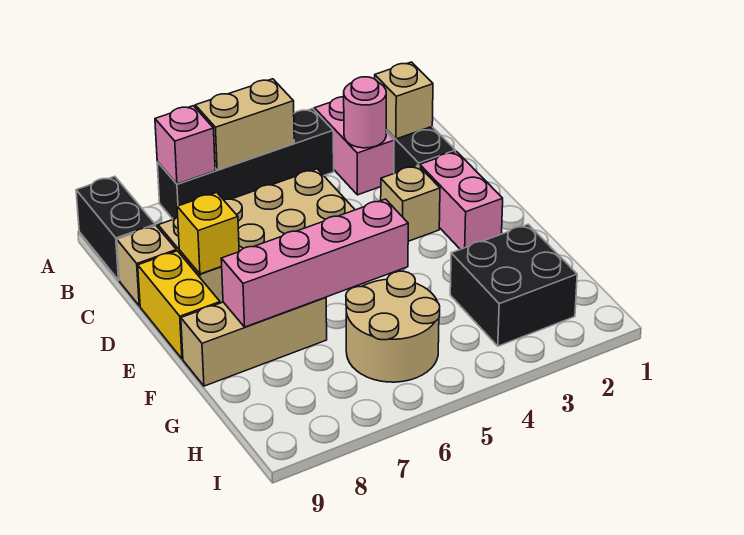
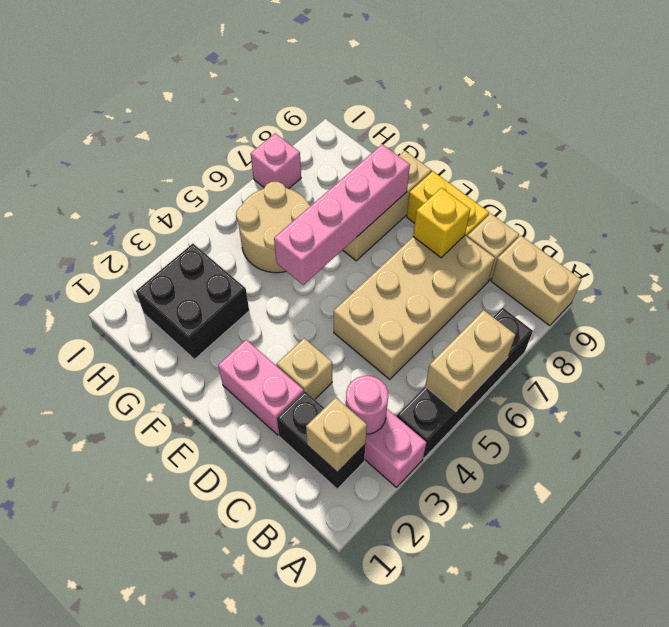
pink brick A7 level 2 -> pink brick I7 level 1
black brick A9:B9 level 1 -> tan brick A9:B9 level 1

